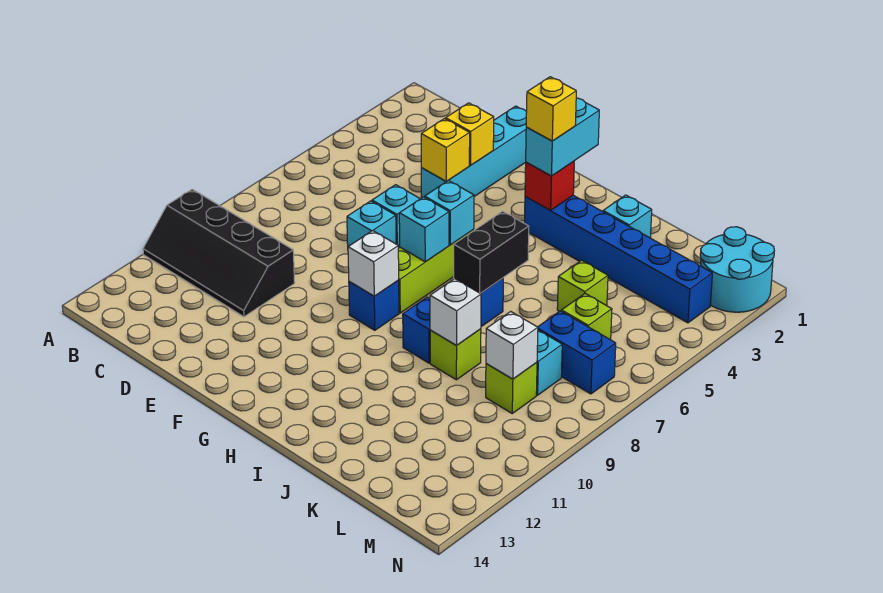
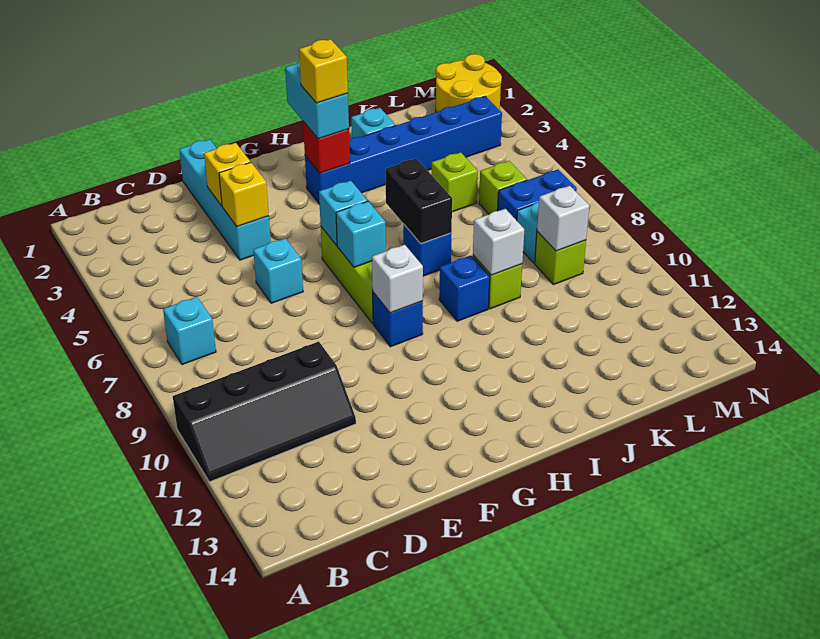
cyan brick E7 level 1 -> cyan brick B7 level 1
cyan round brick M1:N2 level 1 -> yellow round brick M1:N2 level 1

